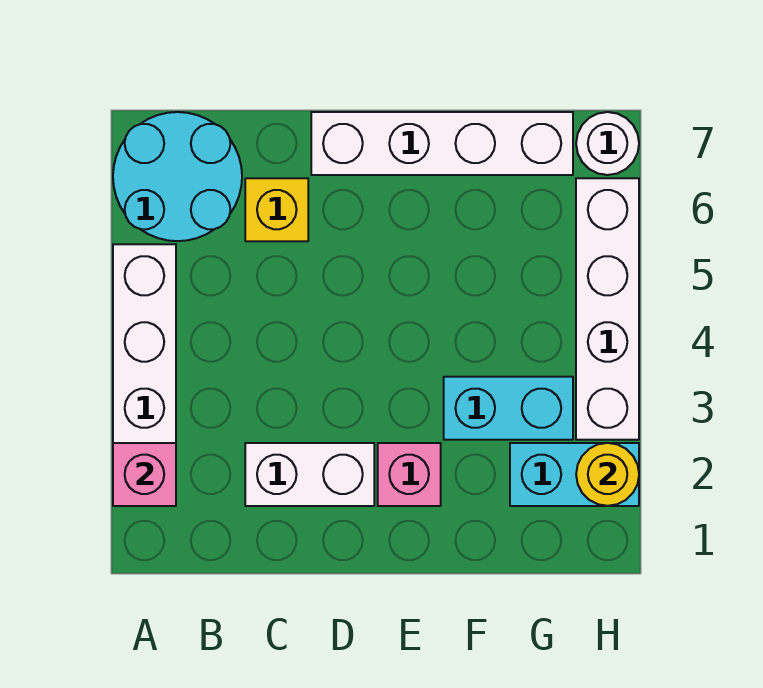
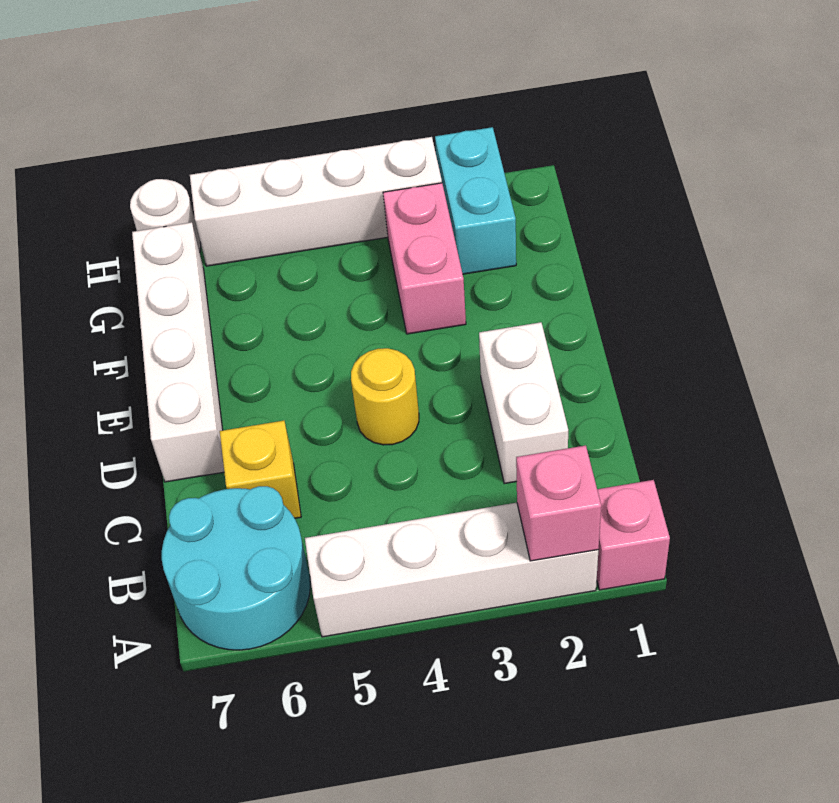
pink brick E2 level 1 -> pink brick A1 level 1
cyan brick F3:G3 level 1 -> pink brick F3:G3 level 1
yellow round brick H2 level 2 -> yellow round brick D4 level 1

